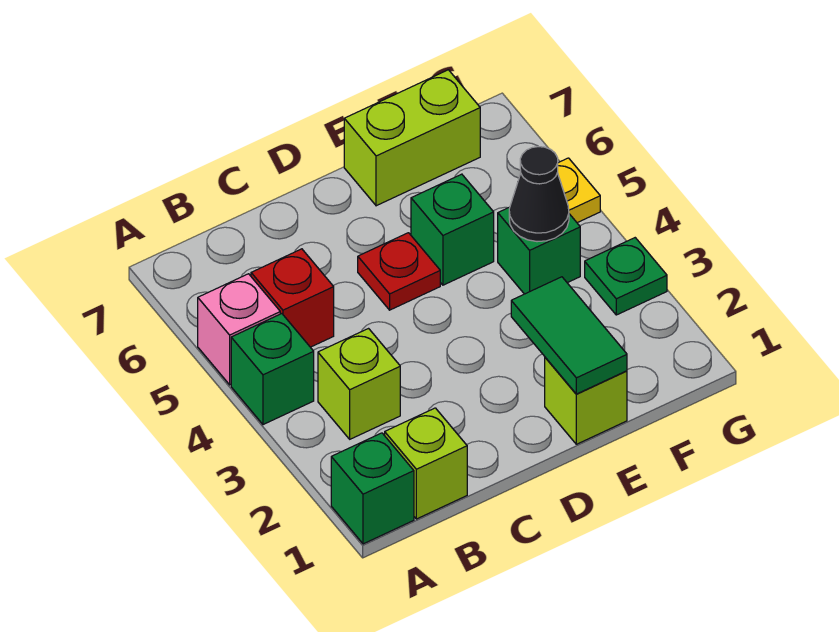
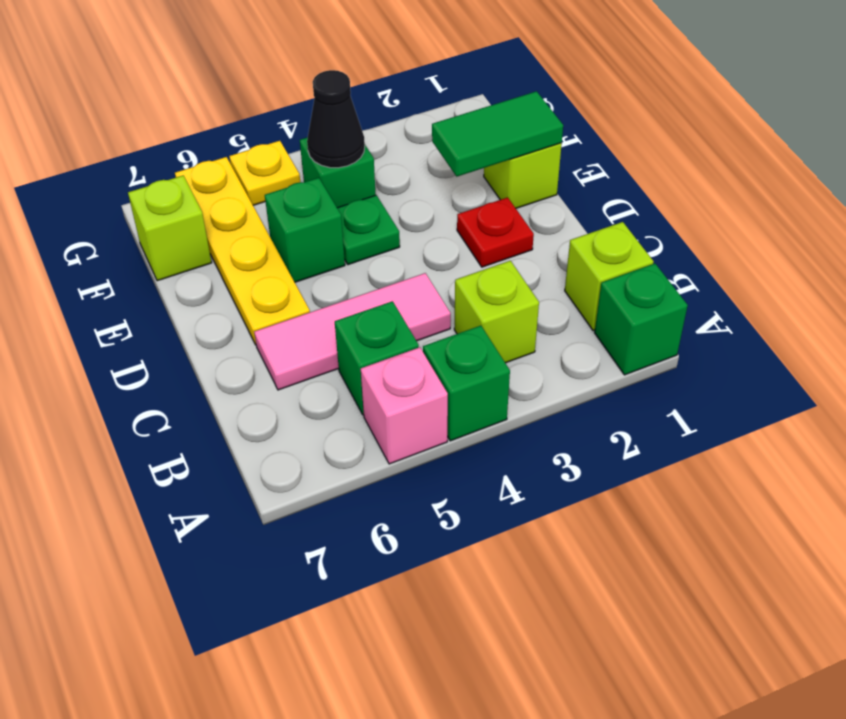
red brick B5 level 1 -> green brick B5 level 1
none -> pink tile C4:C6 level 1
red plate D5 level 1 -> red plate D2 level 1
none -> yellow plate D6:G6 level 1
lime brick E7:F7 level 1 -> lime brick F7 level 1
green plate G3 level 1 -> green plate E4 level 1

